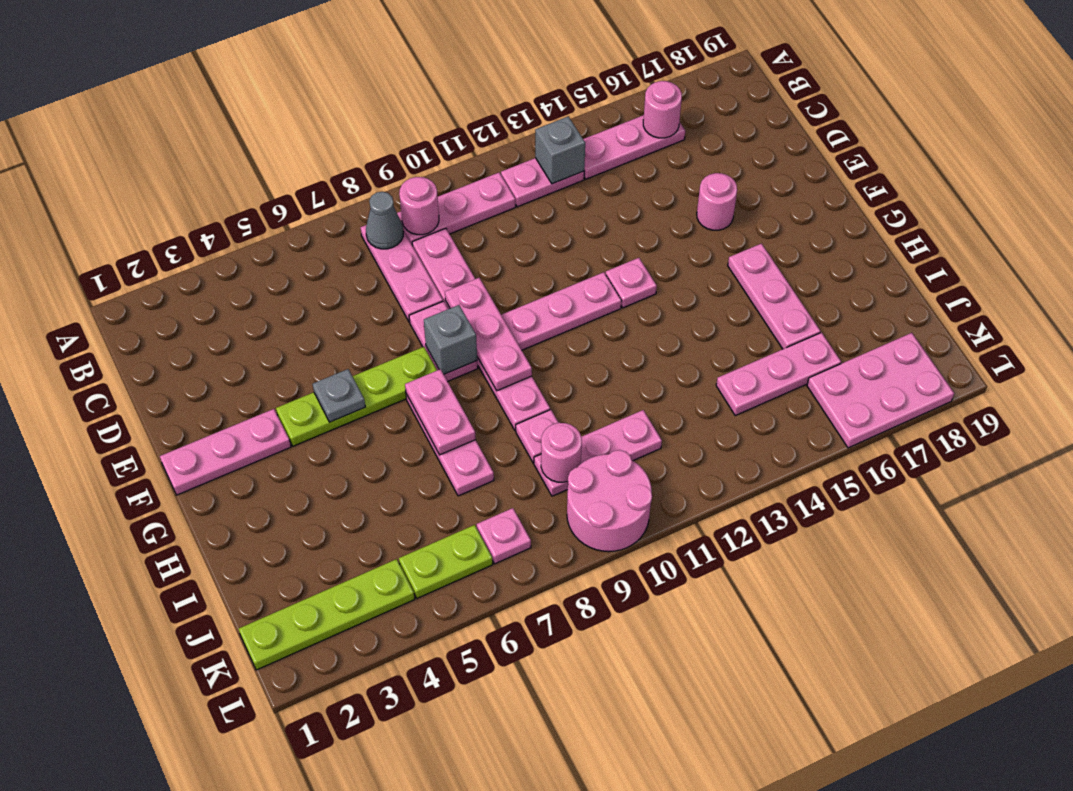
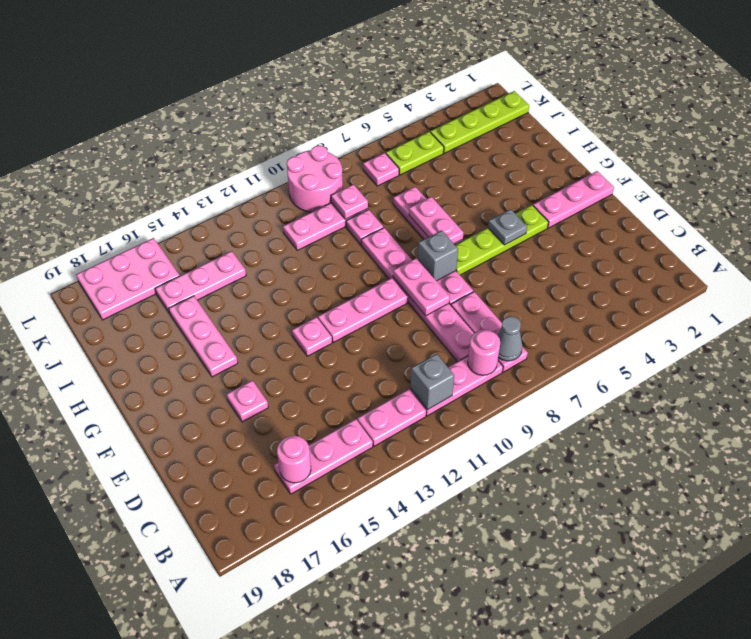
grey brick B13 level 2 -> grey brick B11 level 2
pink plate E9:G9 level 2 -> pink plate E9:F9 level 2
pink round brick E16 level 1 -> pink plate E16 level 1
pink round brick J9 level 2 -> pink plate J9 level 2

